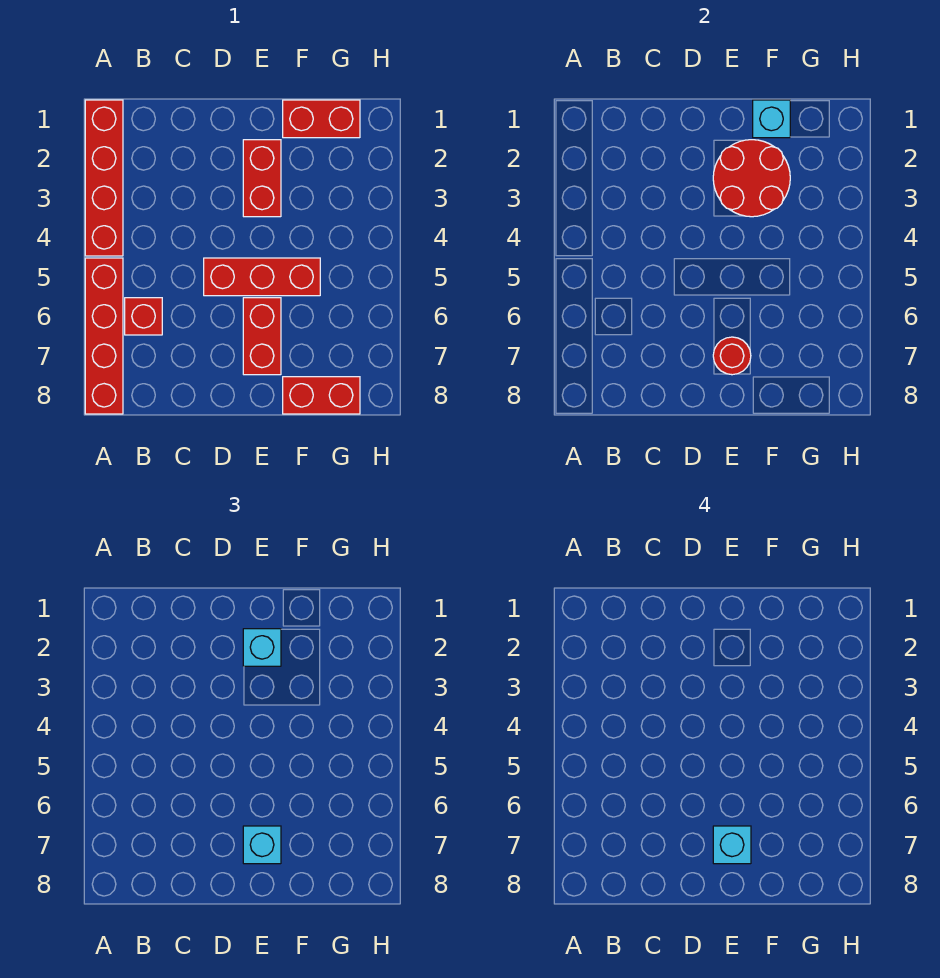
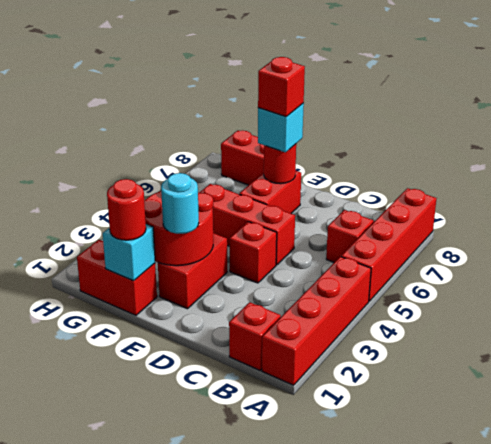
none -> red brick B1 level 1
none -> red brick D4 level 1
cyan brick E2 level 3 -> cyan round brick E2 level 3
cyan brick E7 level 4 -> red brick E7 level 4
none -> red round brick F1 level 3

